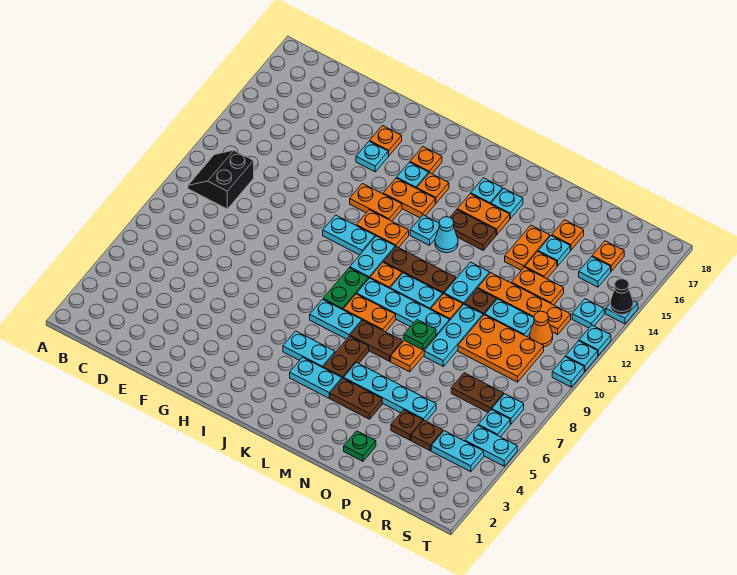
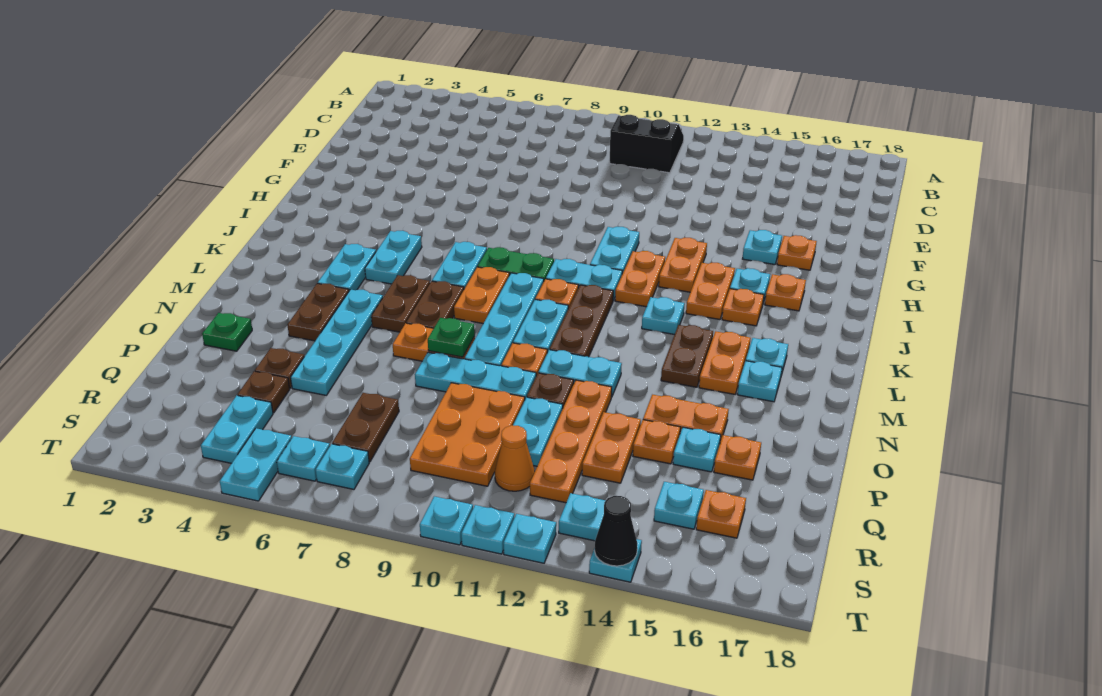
brown plate L5:L6 level 1 -> brown plate L6:M6 level 1
cyan cone L13 level 1 -> none

